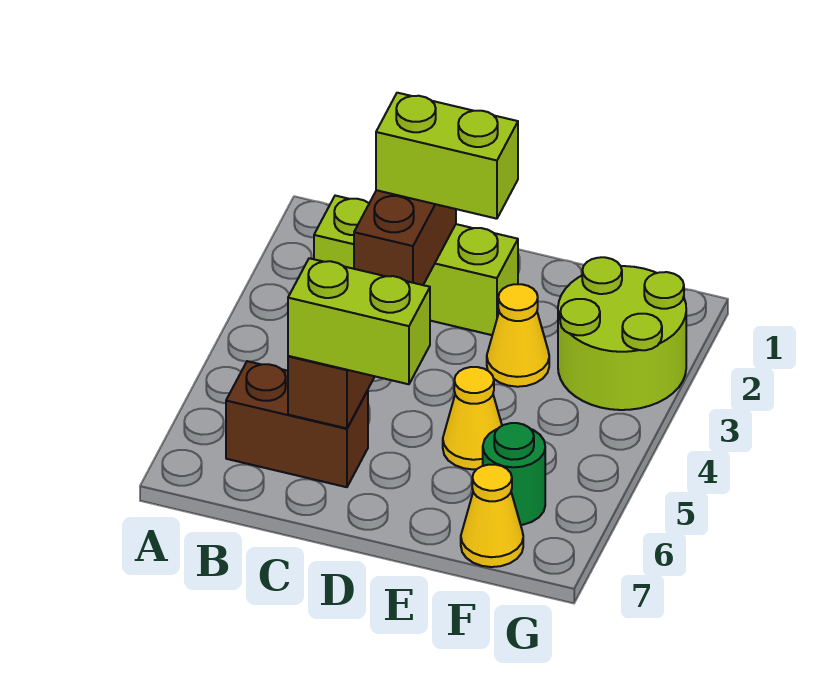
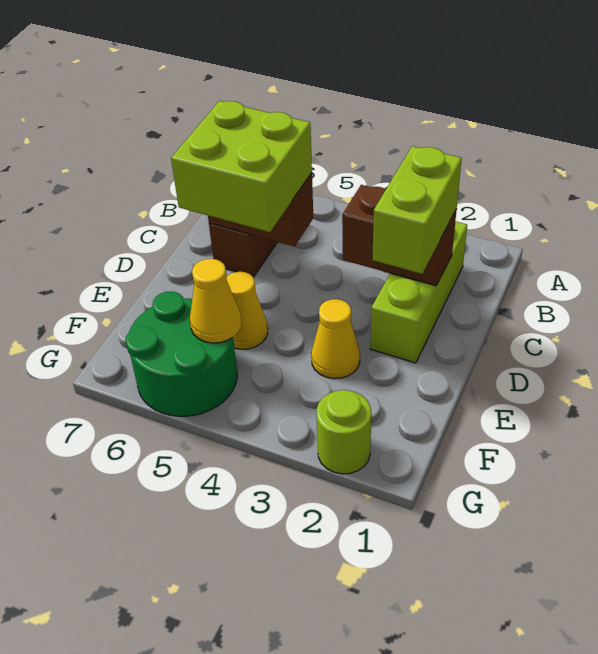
lime brick C6:D6 level 3 -> lime brick C5:D6 level 3
lime round brick F2:G3 level 1 -> lime round brick G2 level 1
green round brick F6 level 1 -> green round brick F5:G6 level 1
yellow cone F7 level 1 -> yellow cone F5 level 2

